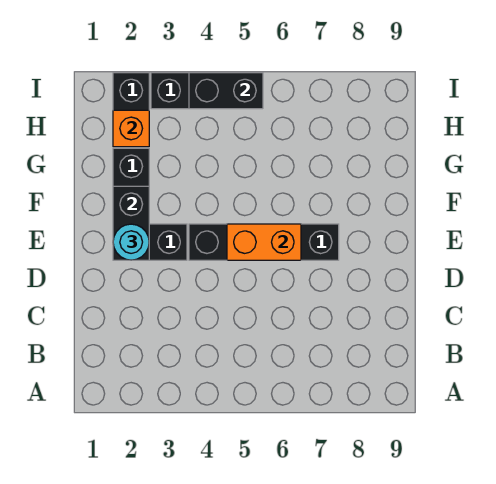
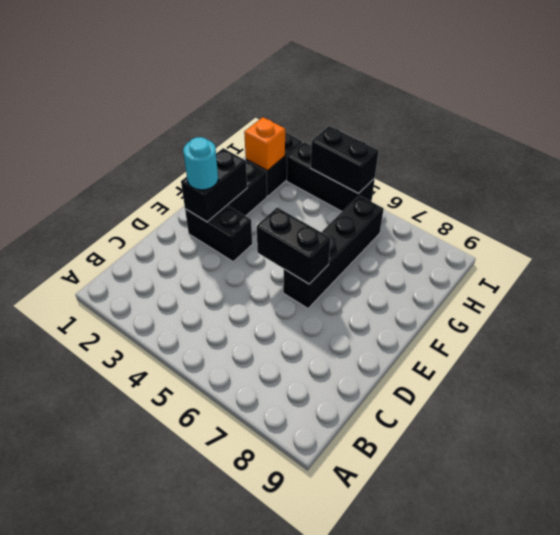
black brick E4:E7 level 1 -> black brick E6:H6 level 1
orange brick E5:E6 level 2 -> black brick E5:E6 level 2

